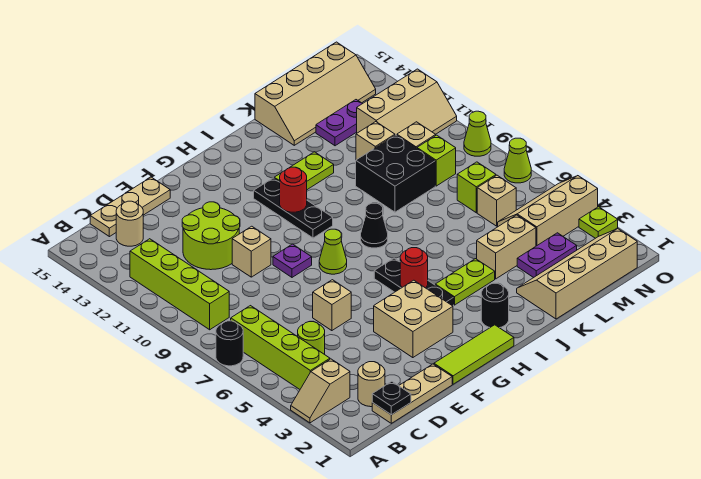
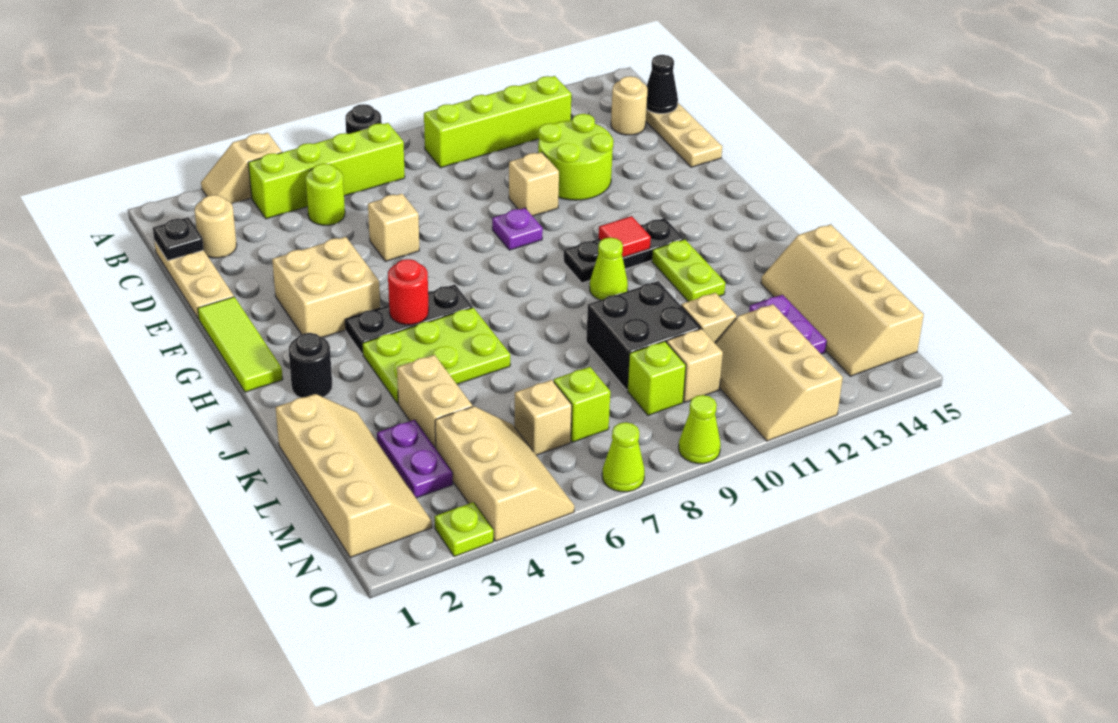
tan slope A3:B3 level 1 top B -> tan slope A3:A4 level 1 top 4
lime cone G8 level 1 -> lime cone I10 level 1
red round brick H11 level 2 -> red tile H11 level 2
lime plate I4:J4 level 1 -> lime plate I4:J6 level 1
black cone I8 level 1 -> black cone C15 level 2

